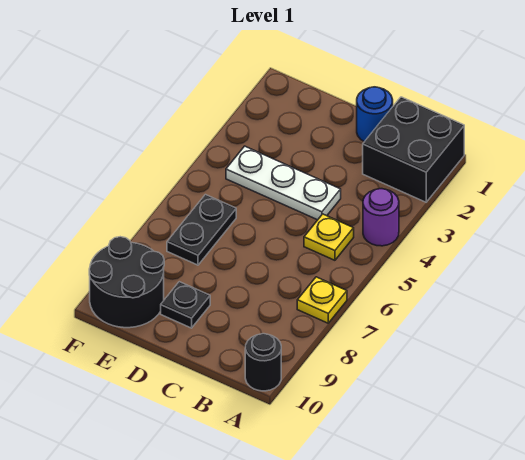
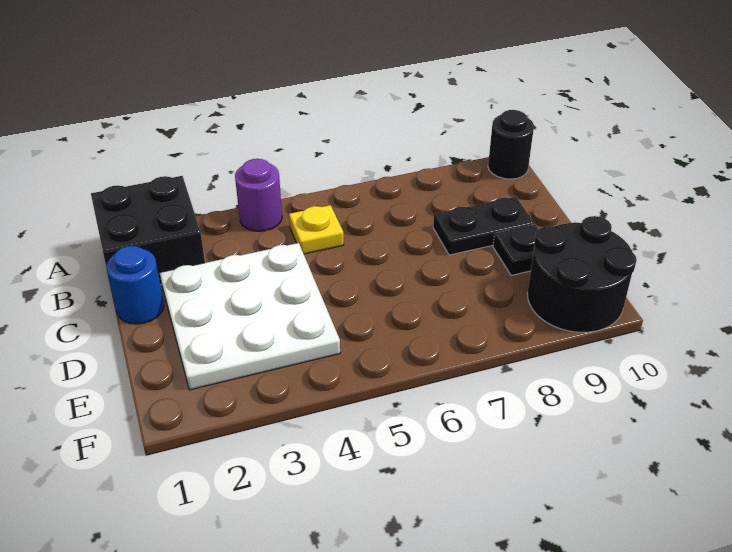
yellow plate A7 level 1 -> none
white plate C4:E4 level 1 -> white plate C2:E4 level 1
black plate E6:E7 level 1 -> black plate C8:C9 level 1

